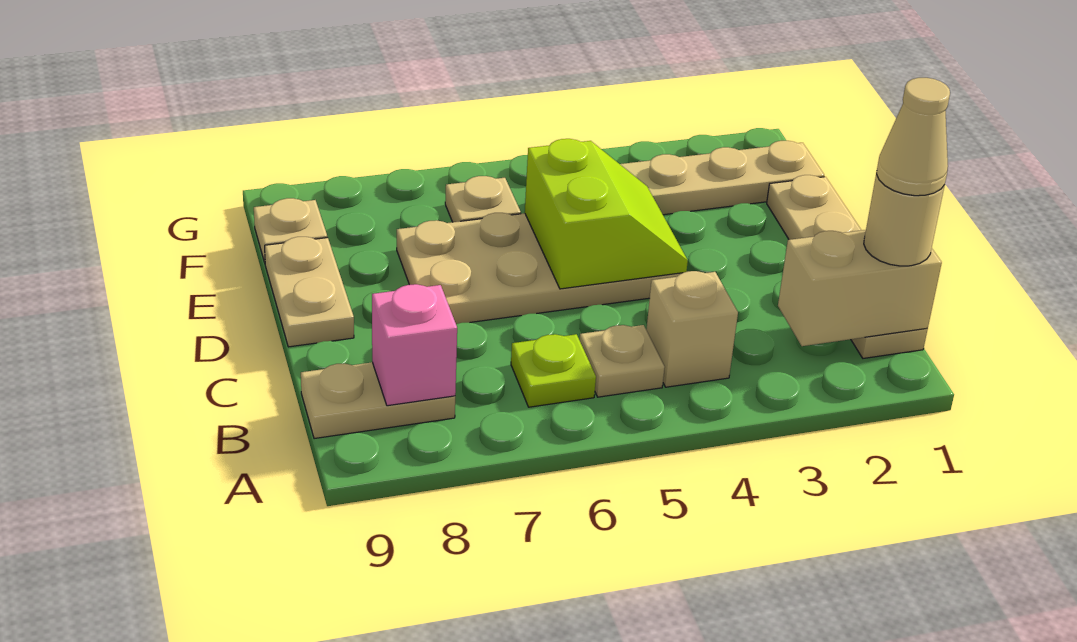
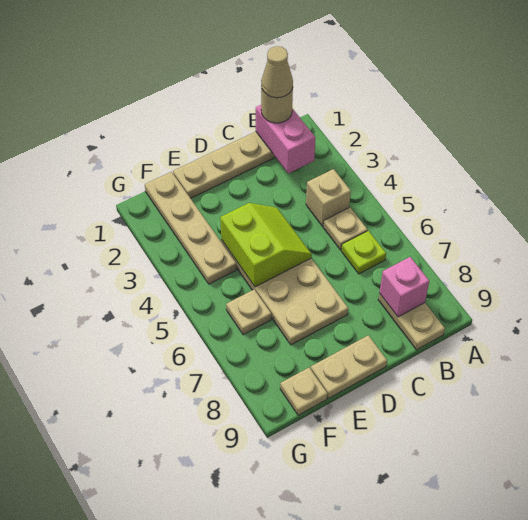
tan brick B1:B2 level 2 -> pink brick B1:B2 level 2
lime slope D4:E5 level 2 top 5 -> lime slope D4:E5 level 2 top E

